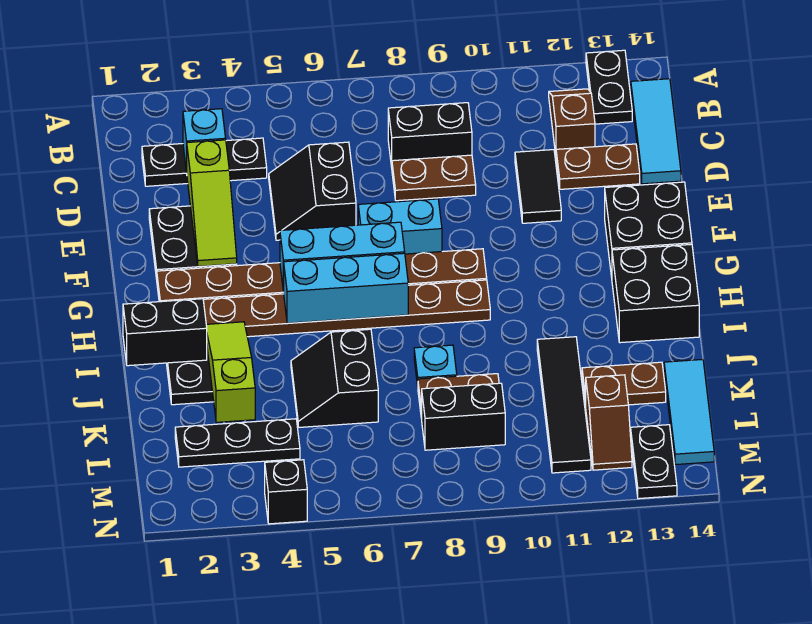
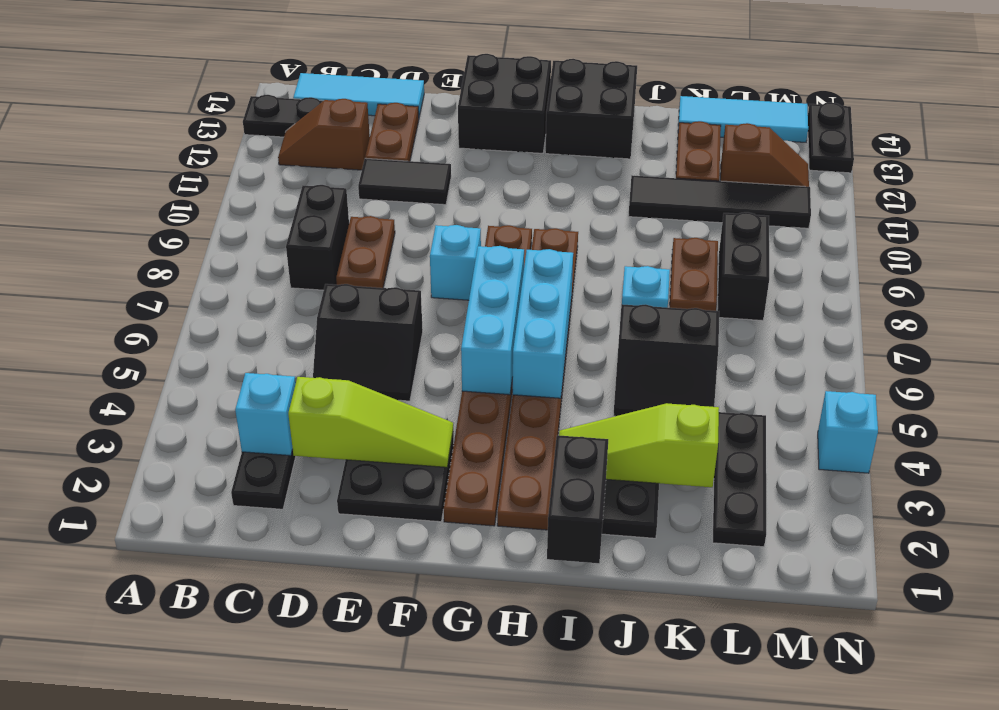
cyan brick F7:F8 level 1 -> cyan brick F8 level 1
black plate M13:N13 level 1 -> black plate N13:N14 level 1
black brick N4 level 1 -> cyan brick N4 level 1

